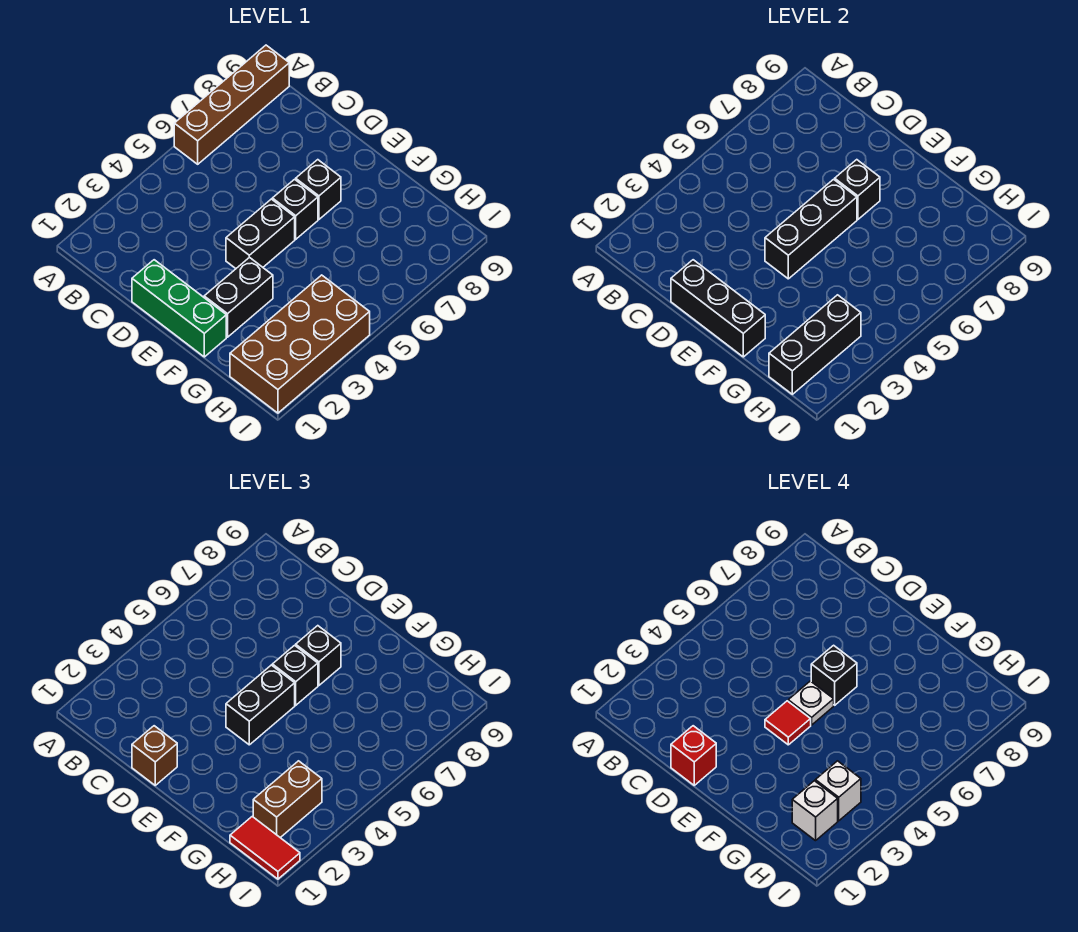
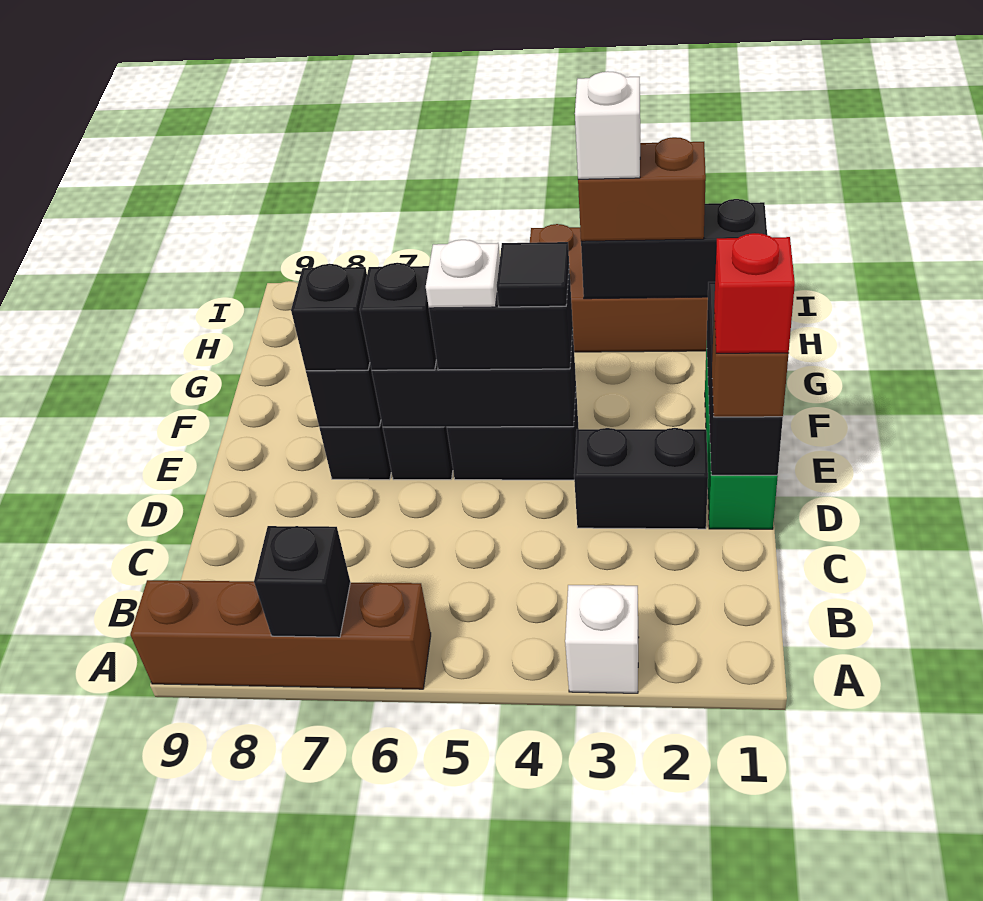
red tile E4 level 4 -> black tile E4 level 4
black brick E6 level 4 -> black brick A7 level 2
black brick F2:F3 level 1 -> black brick D2:D3 level 1
red tile H1:I1 level 3 -> none
white brick H2 level 4 -> white brick A3 level 1

